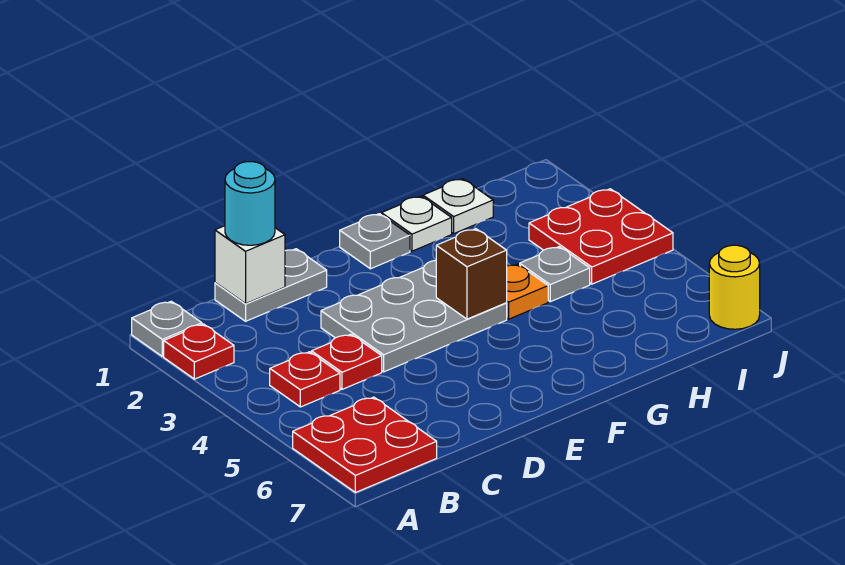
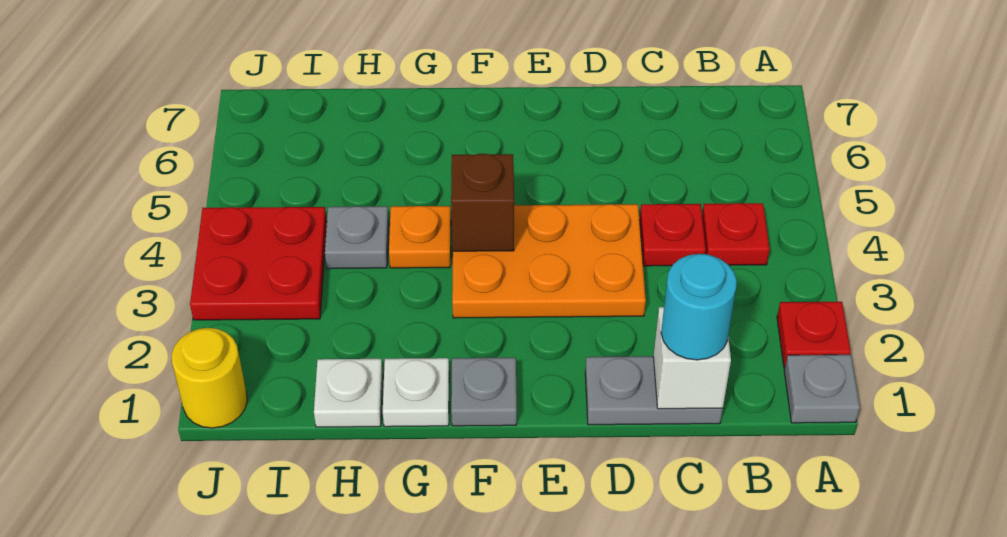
red plate A6:B7 level 1 -> none
grey plate D3:F4 level 1 -> orange plate D3:F4 level 1
yellow round brick J7 level 1 -> yellow round brick J1 level 1

